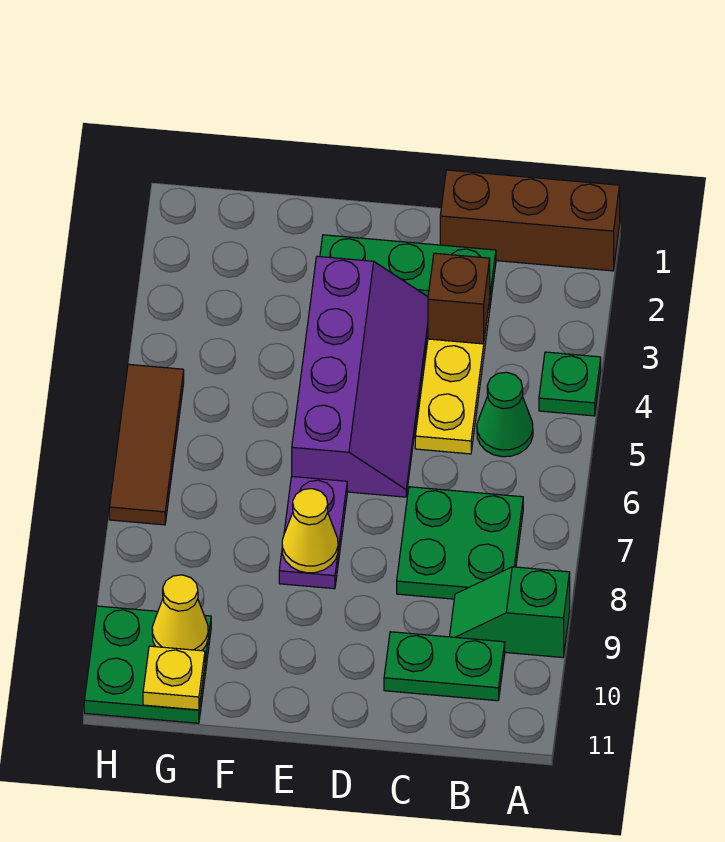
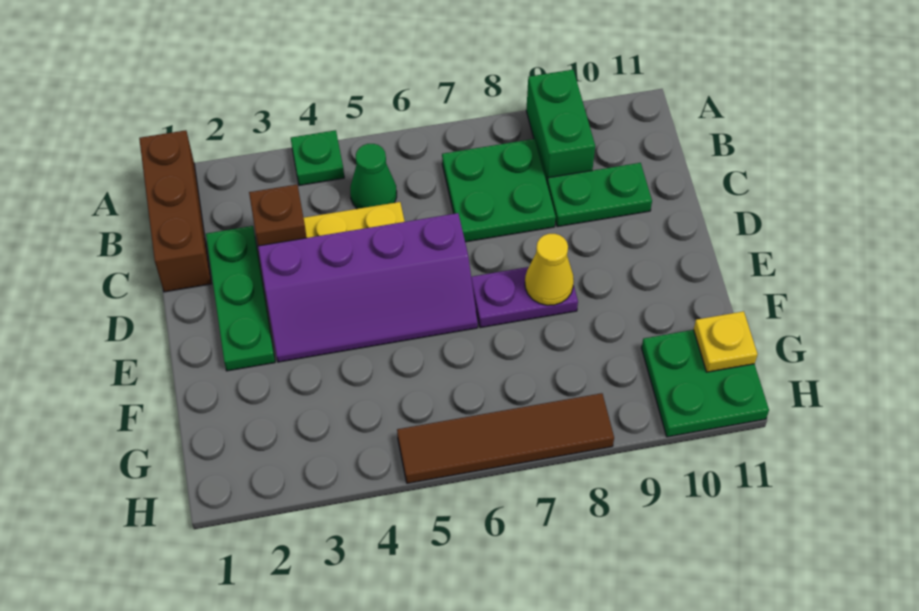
green slope A9:B9 level 1 top A -> green brick A9:B9 level 1
green plate B10:C10 level 1 -> green plate C9:C10 level 1
purple slope D3:E6 level 1 top E -> purple slope D3:E6 level 1 top D
yellow cone G10 level 2 -> none
brown tile H5:H7 level 1 -> brown tile H5:H8 level 1

